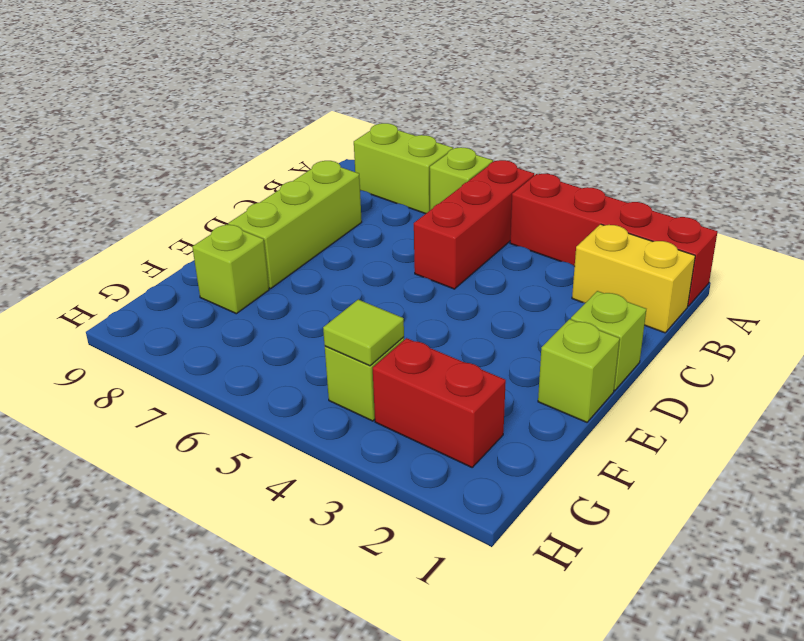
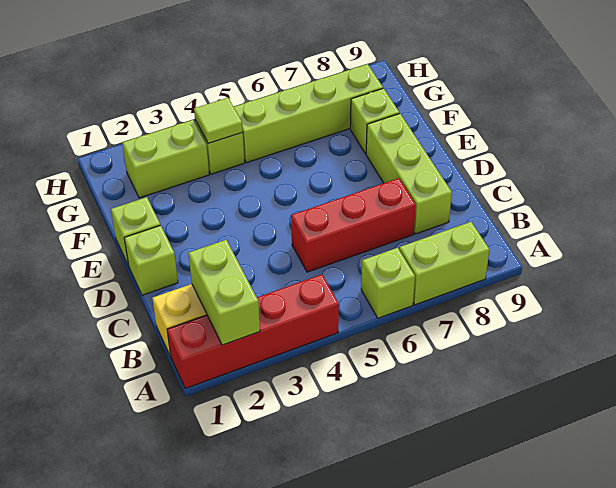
none -> lime brick A2:B2 level 2
red brick A5:C5 level 1 -> red brick C5:C7 level 1
red brick G2:G3 level 1 -> lime brick G2:G3 level 1
none -> lime brick G5:G8 level 1

